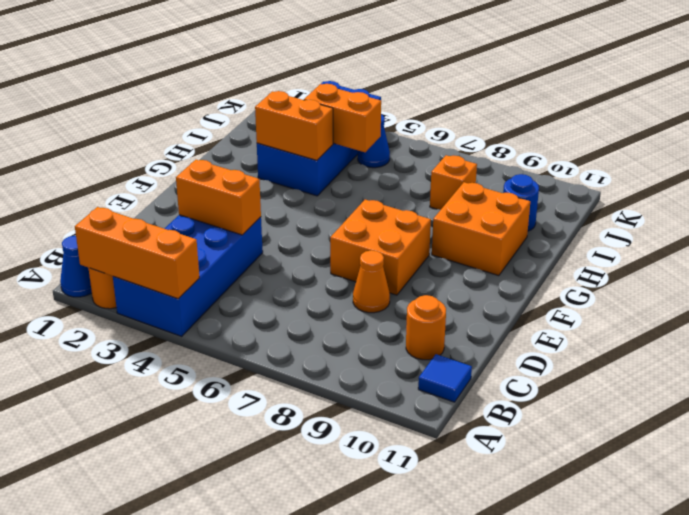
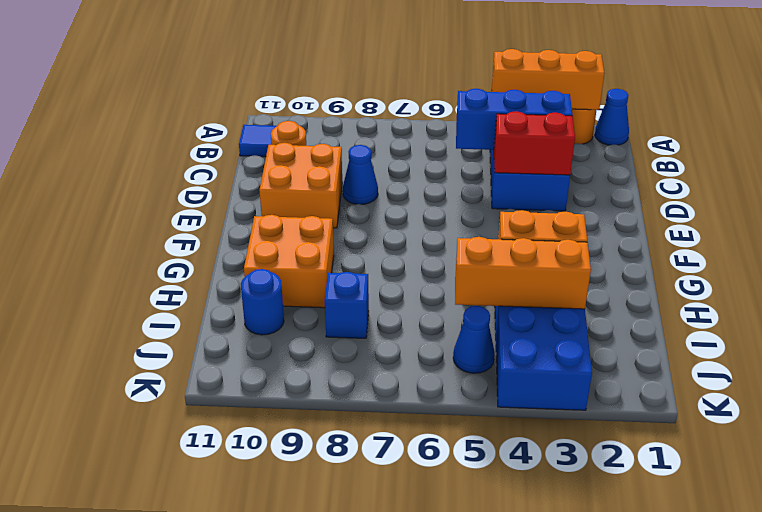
none -> blue brick C3:C5 level 2
orange brick D3:D4 level 2 -> red brick D3:D4 level 2
orange cone D8 level 1 -> blue cone D8 level 1
orange brick E7:F8 level 1 -> orange brick D9:E10 level 1
orange brick I4:I5 level 2 -> orange brick I3:I5 level 2
orange brick I8 level 1 -> blue brick I8 level 1

